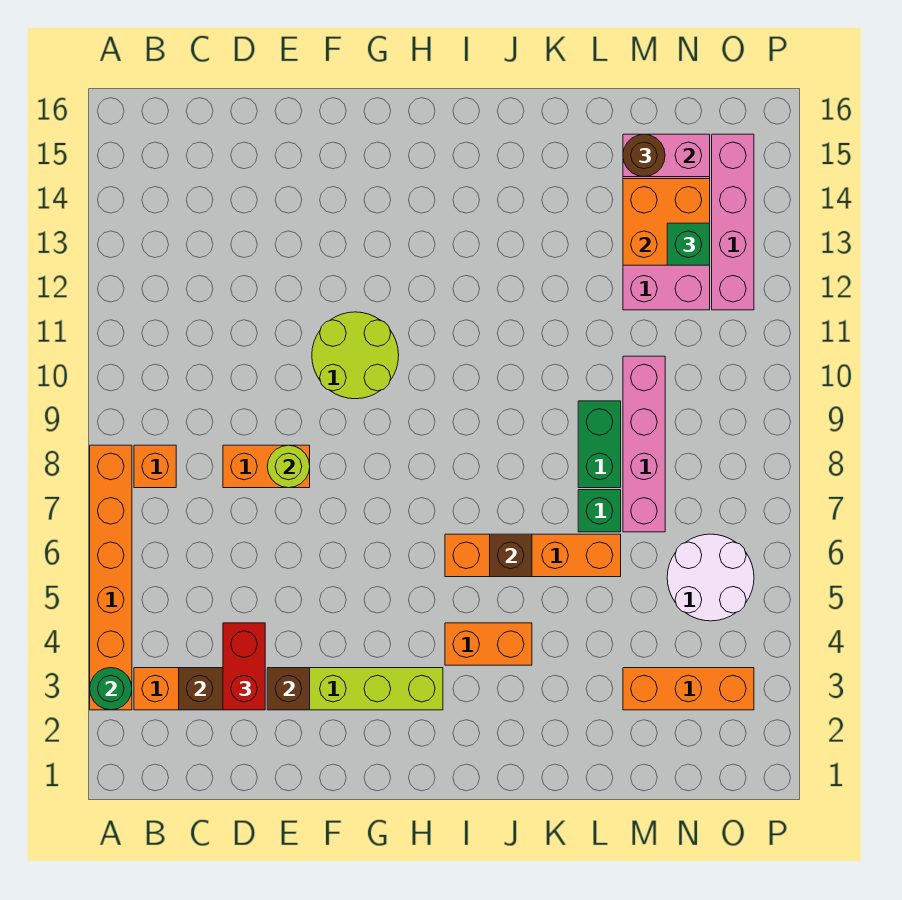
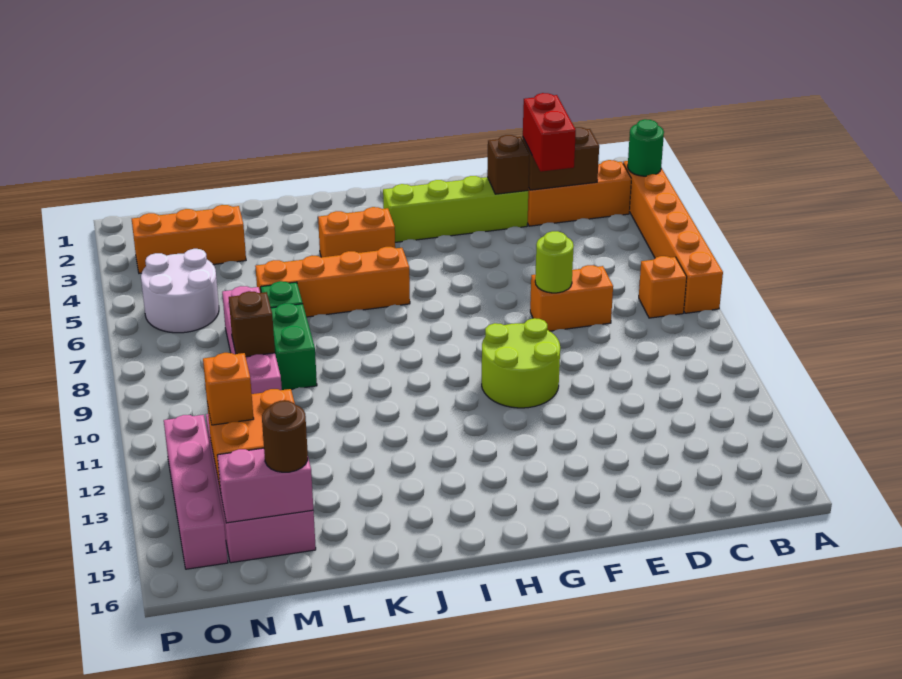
brown brick J6 level 2 -> brown brick M9 level 2
green brick N13 level 3 -> orange brick N13 level 3

